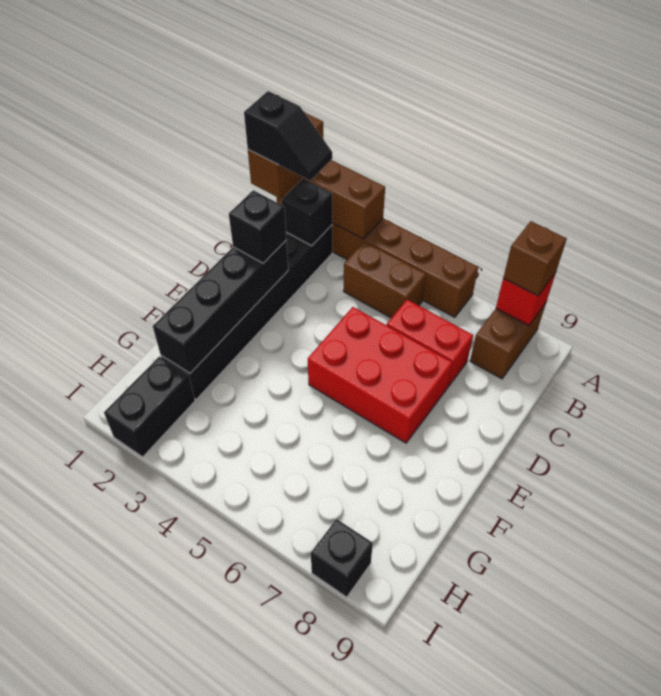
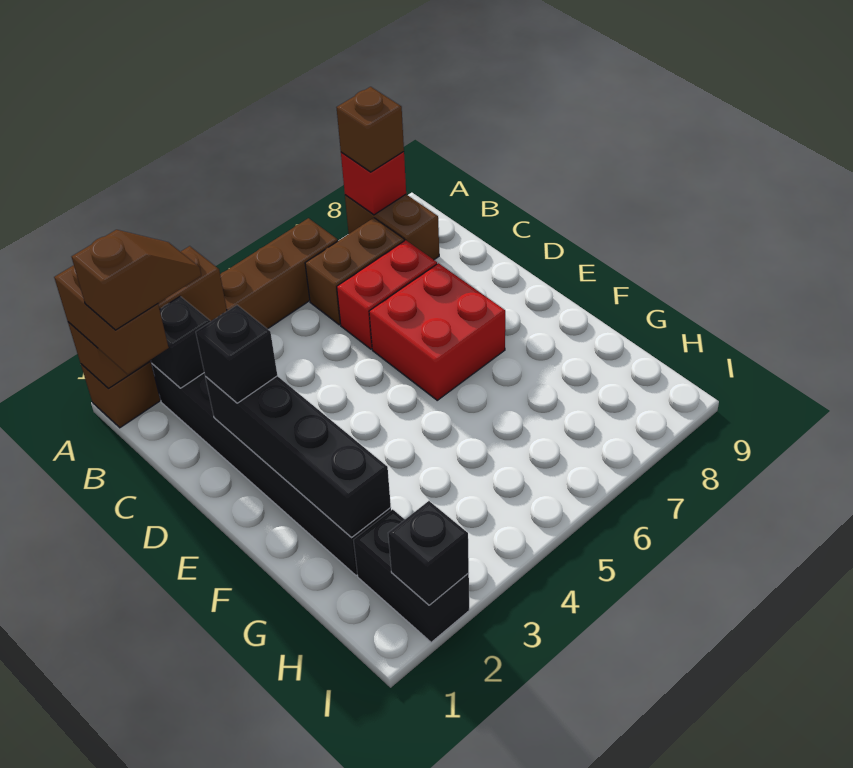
black slope B1:B2 level 4 top 1 -> brown slope B1:B2 level 4 top 1
brown brick B4:B5 level 1 -> brown brick B6:B7 level 1
red brick D5:E7 level 1 -> red brick D6:E7 level 1
black brick I8 level 1 -> black brick I2 level 2

